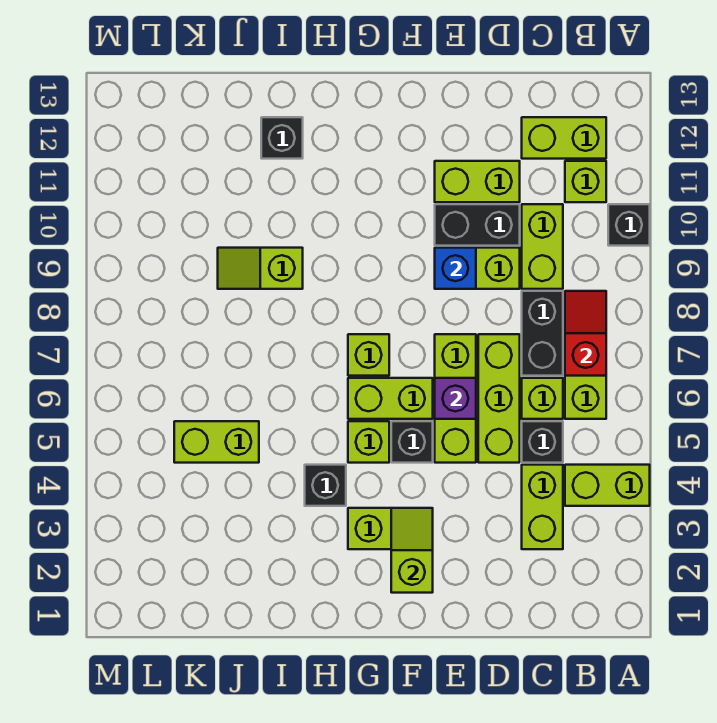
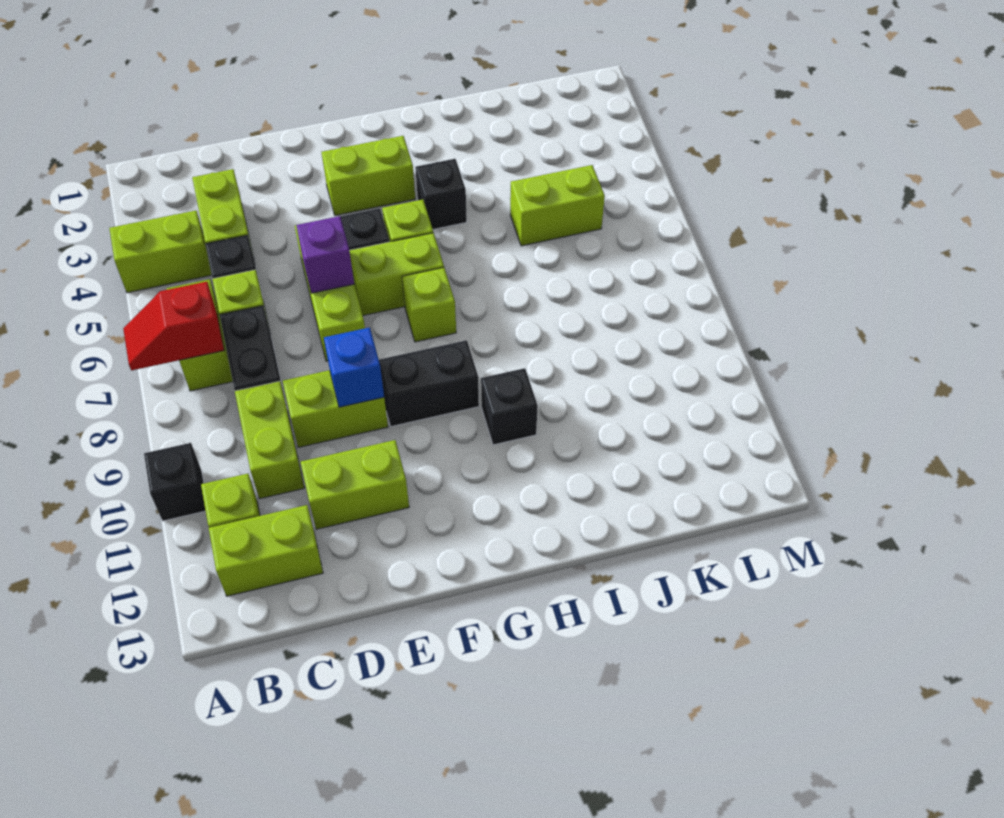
red slope B7:B8 level 2 top 7 -> red slope A7:B7 level 2 top B
lime brick D5:D7 level 1 -> none
black brick D10:E10 level 1 -> black brick F9:G9 level 1
lime slope F2:F3 level 2 top 2 -> none
lime slope I9:J9 level 1 top I -> none
black brick I12 level 1 -> black brick H10 level 1

